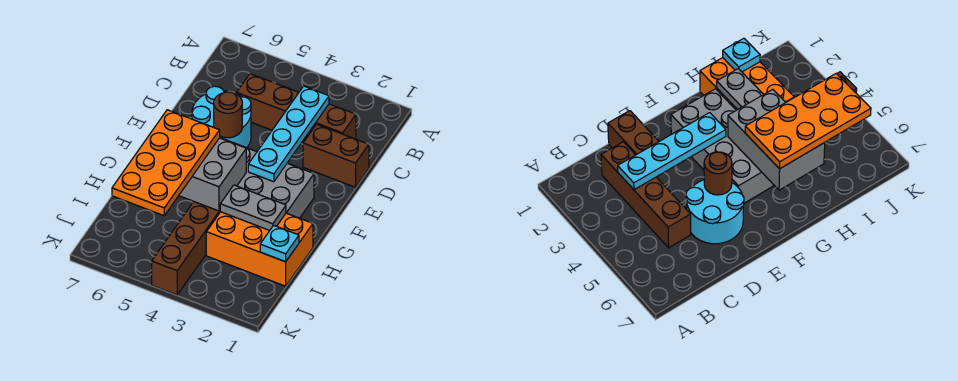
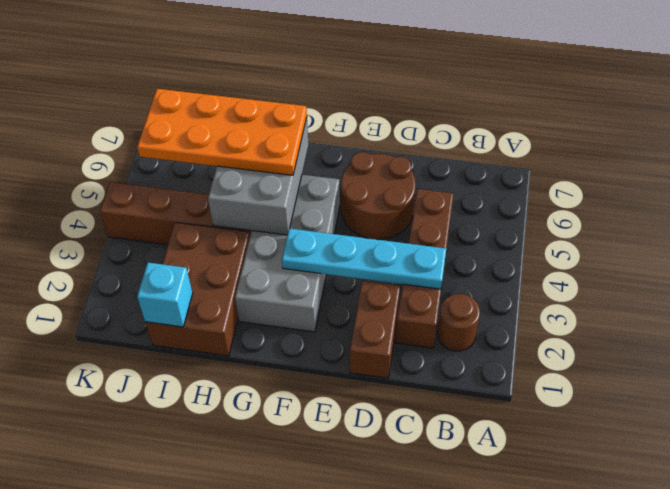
cyan round brick D5:E6 level 1 -> brown round brick D5:E6 level 1
brown round brick E5 level 2 -> brown round brick B2 level 1
orange brick H1:I3 level 1 -> brown brick H1:I3 level 1
grey plate H2:H3 level 2 -> none
cyan plate I1 level 2 -> cyan brick I1 level 2

